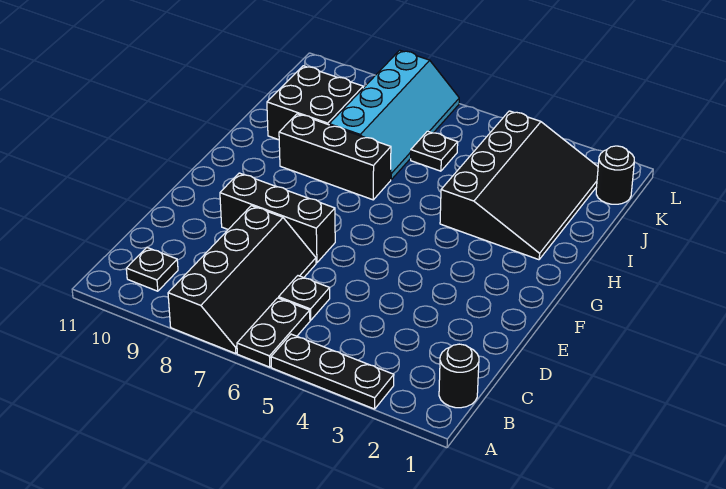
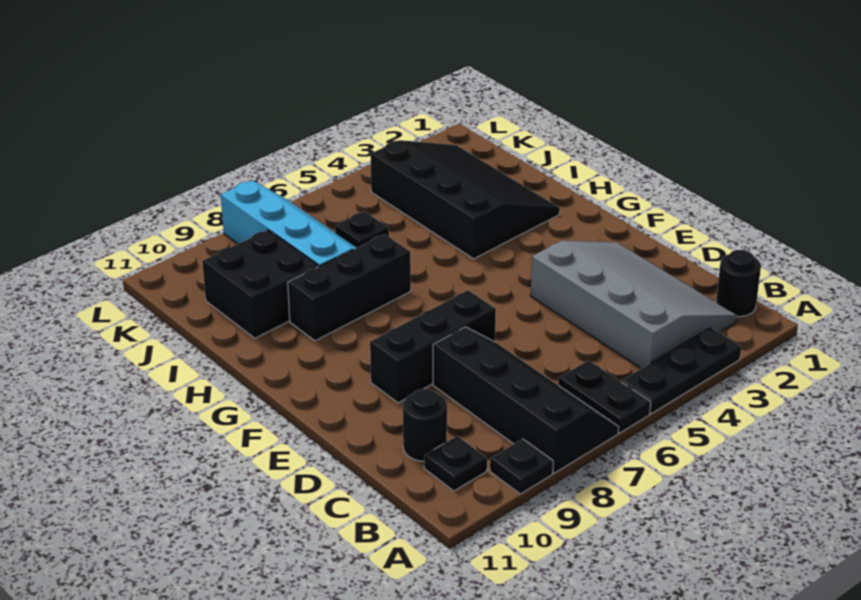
none -> grey slope B2:E4 level 1 top 4
black plate C6 level 1 -> black plate A9 level 1
black round brick K1 level 1 -> black round brick C10 level 1

